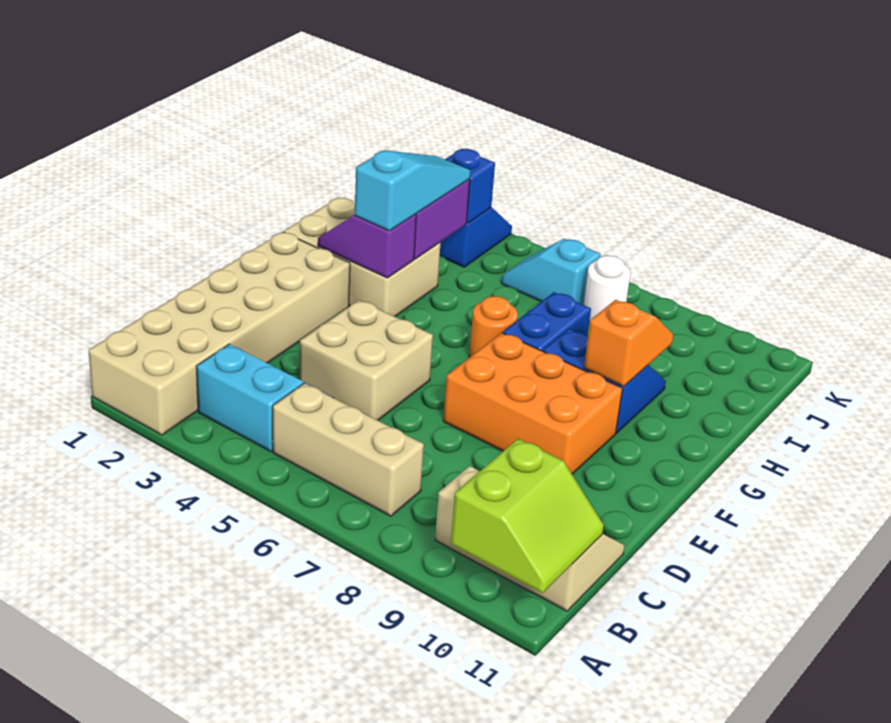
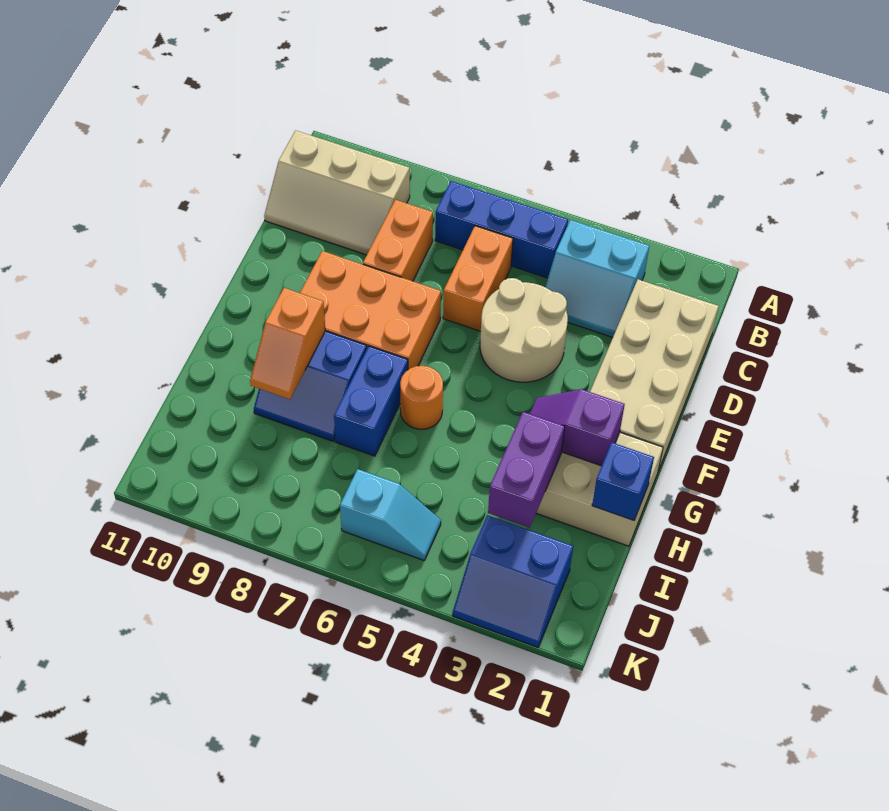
tan brick A1:F2 level 1 -> tan brick C1:F2 level 1
lime slope A10:B11 level 2 top 10 -> none
tan brick B5:B7 level 1 -> blue brick B5:B7 level 1
none -> orange brick C6:D6 level 1
none -> orange brick C8:D8 level 1
tan brick D4:E5 level 1 -> tan round brick D4:E5 level 1
purple slope G2:G3 level 2 top 3 -> purple slope G2:G3 level 2 top 2
cyan slope G3:I3 level 3 top G -> none
blue brick J3 level 2 -> blue brick H1 level 2
white round brick J7 level 1 -> none

